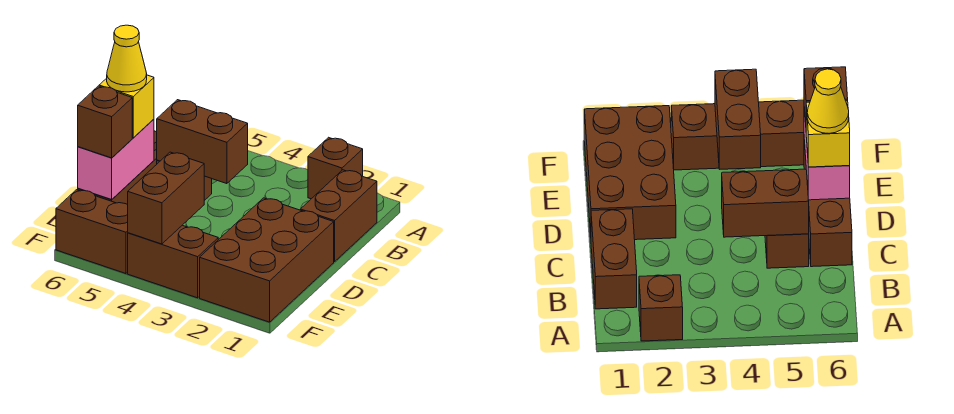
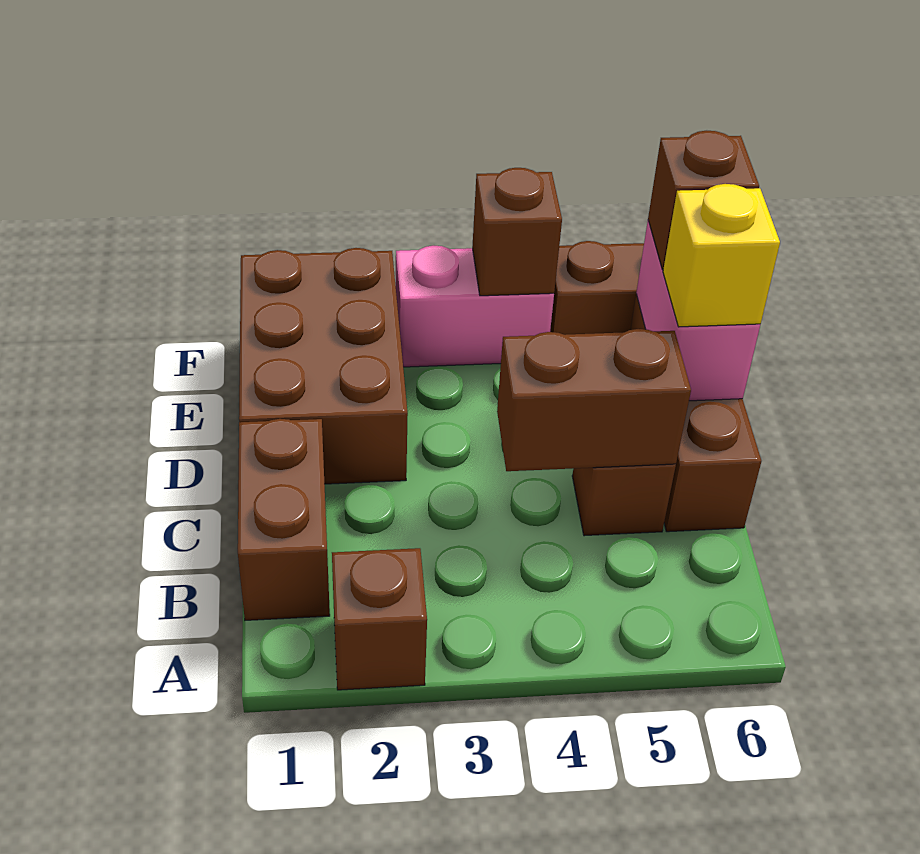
yellow cone D6 level 4 -> none
brown brick E4:F4 level 2 -> brown brick F4 level 2
brown brick F3:F4 level 1 -> pink brick F3:F4 level 1

